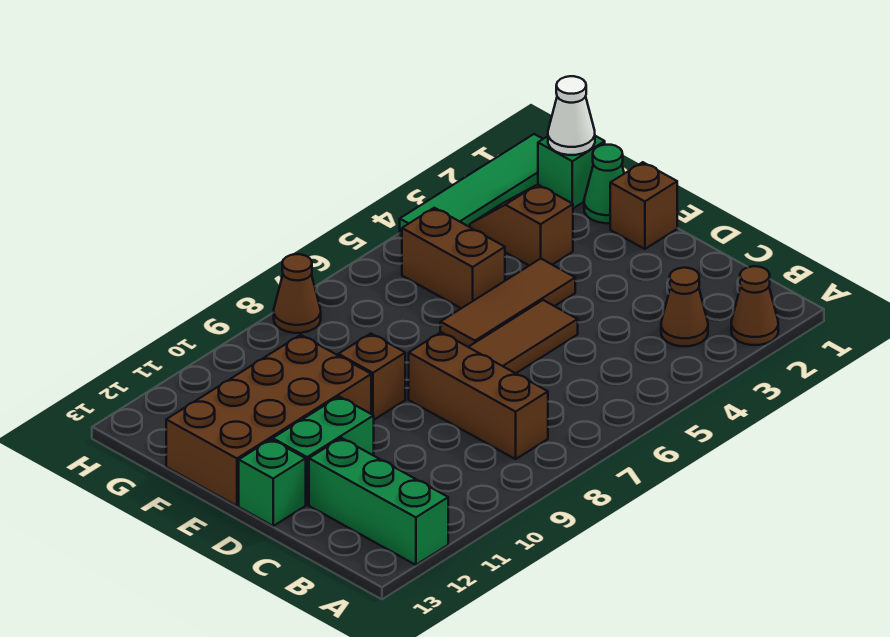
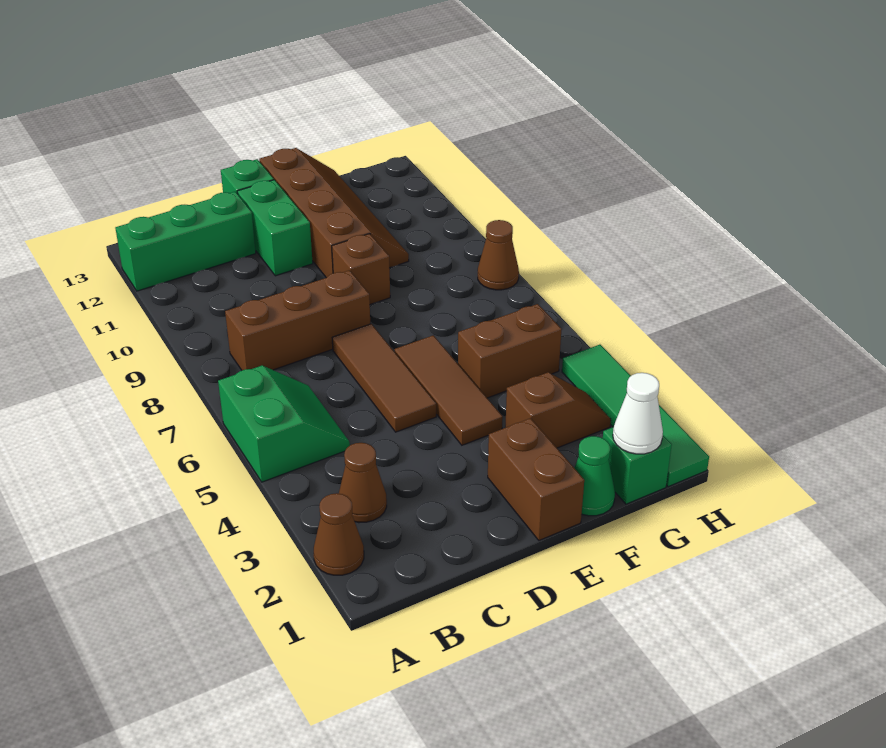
none -> green slope A5:B6 level 1 top A
brown brick E1 level 1 -> brown brick E1:E2 level 1
brown brick E10:F13 level 1 -> brown slope E10:F13 level 1 top E

